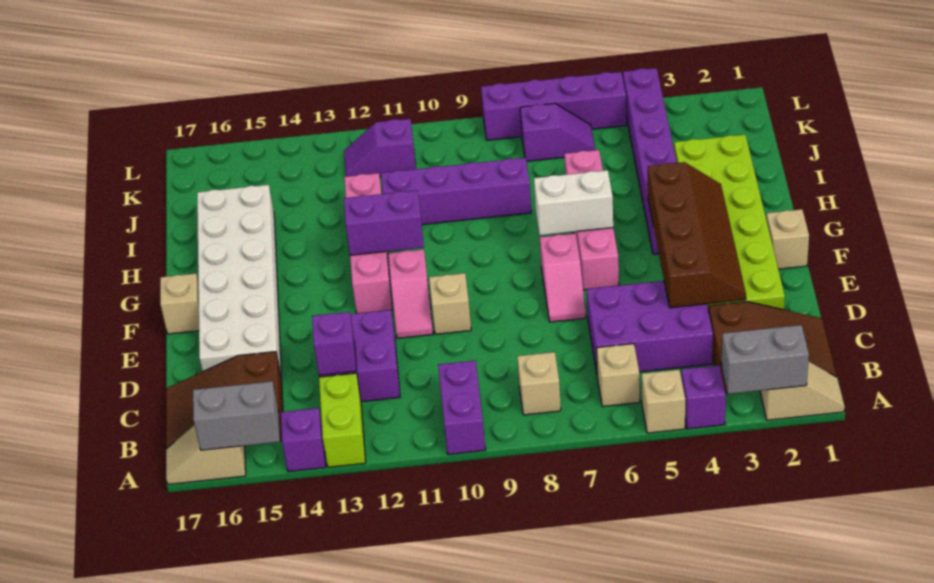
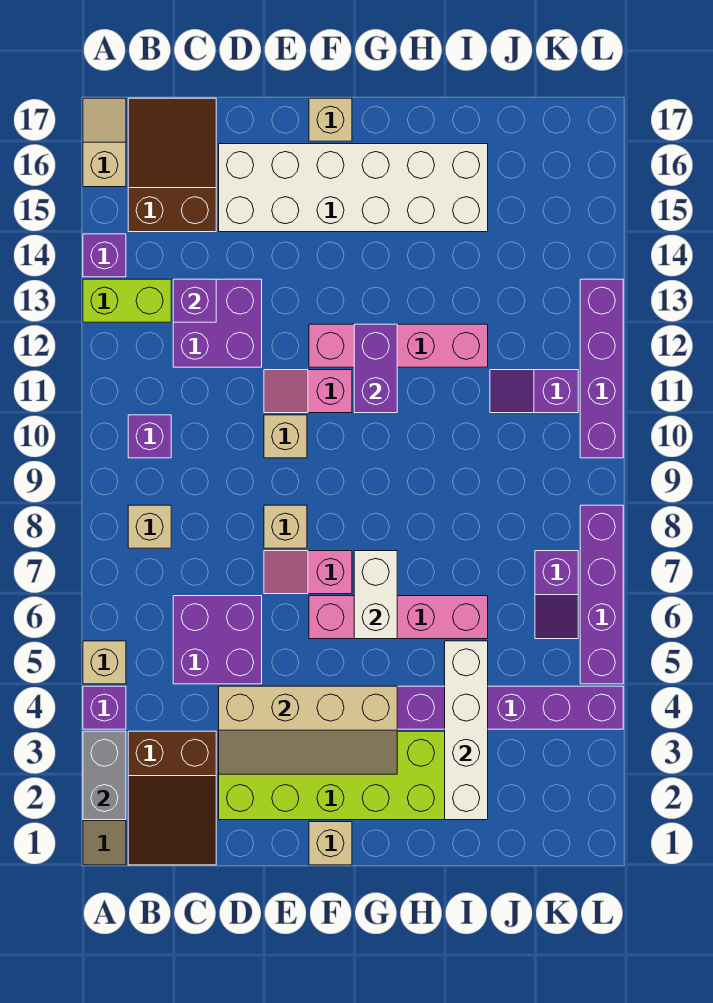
purple brick A10:B10 level 1 -> purple brick B10 level 1
grey brick A15:A16 level 2 -> none
tan brick B6 level 1 -> tan brick E8 level 1
purple brick C4:D6 level 1 -> purple brick C5:D6 level 1
brown slope D3:G4 level 2 top 4 -> tan slope D3:G4 level 2 top 4
none -> white brick I2:I5 level 2
purple brick I8:I11 level 1 -> purple brick L10:L13 level 1
purple slope K11:K12 level 1 top 11 -> purple slope J11:K11 level 1 top K

